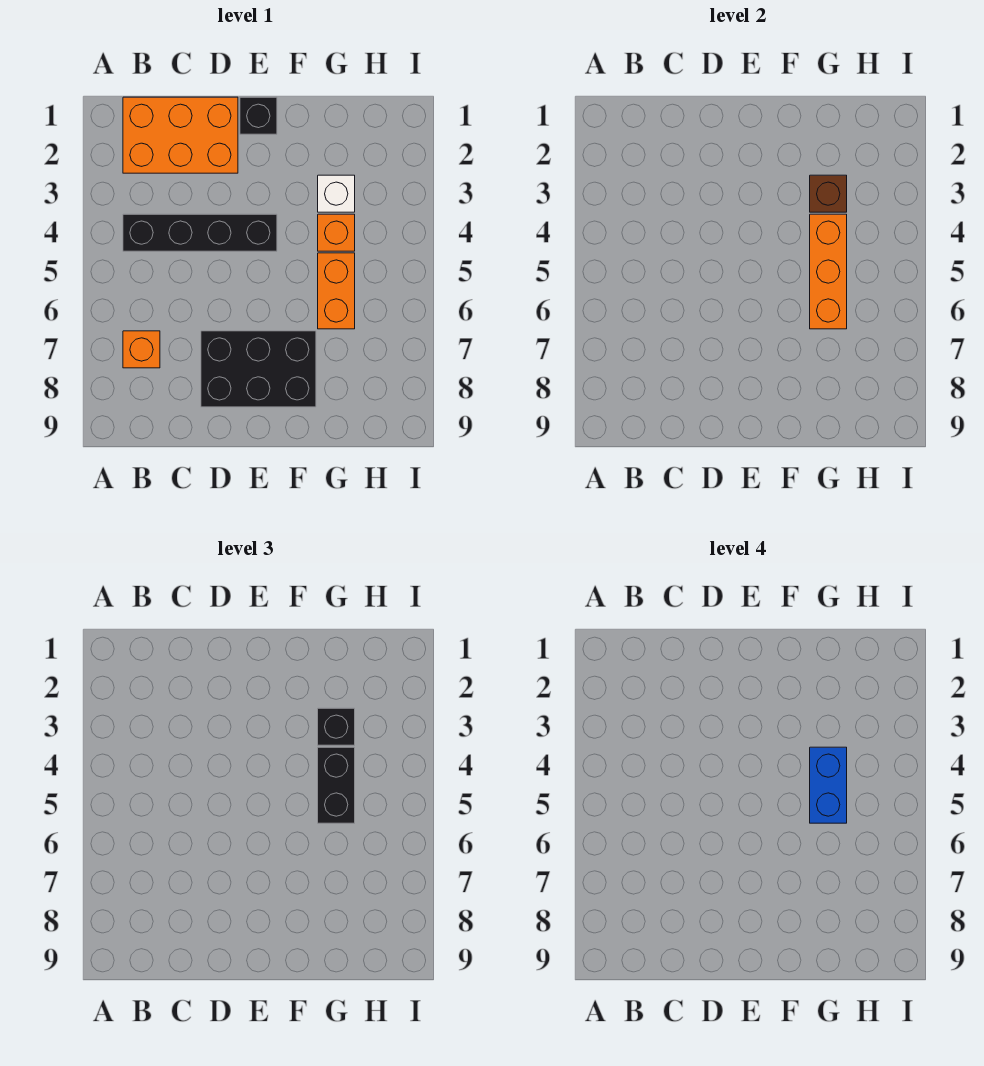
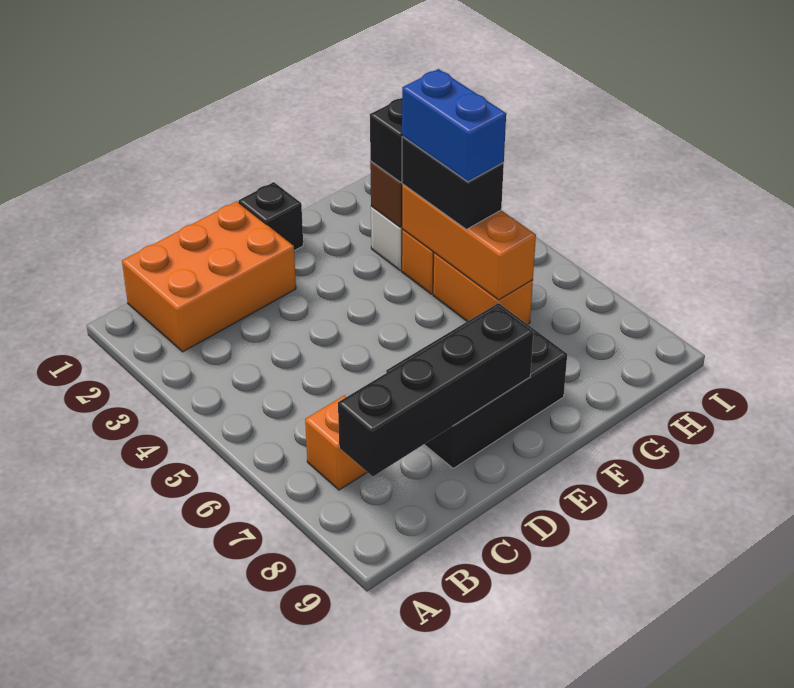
black brick B4:E4 level 1 -> black brick B8:E8 level 2

